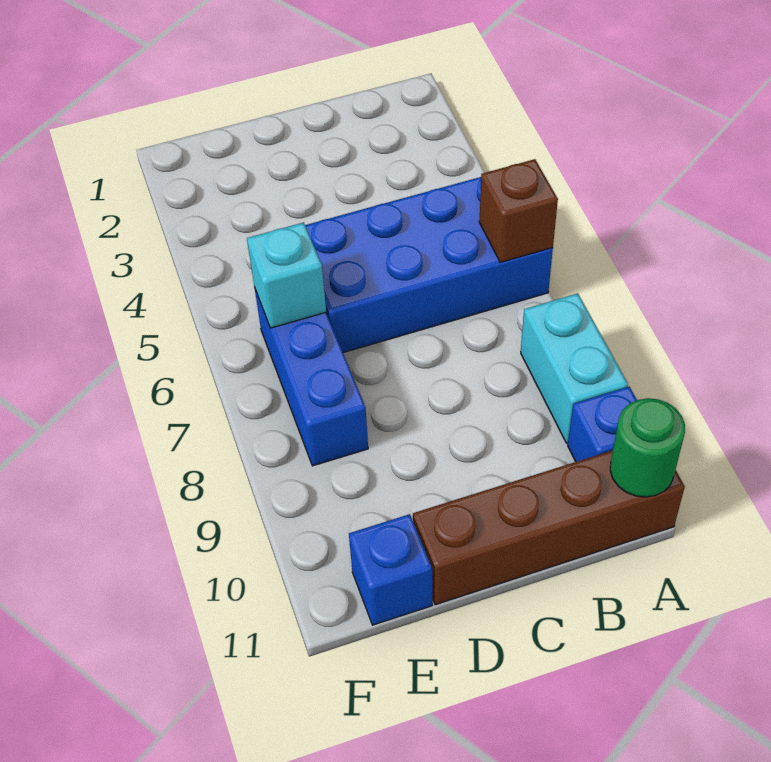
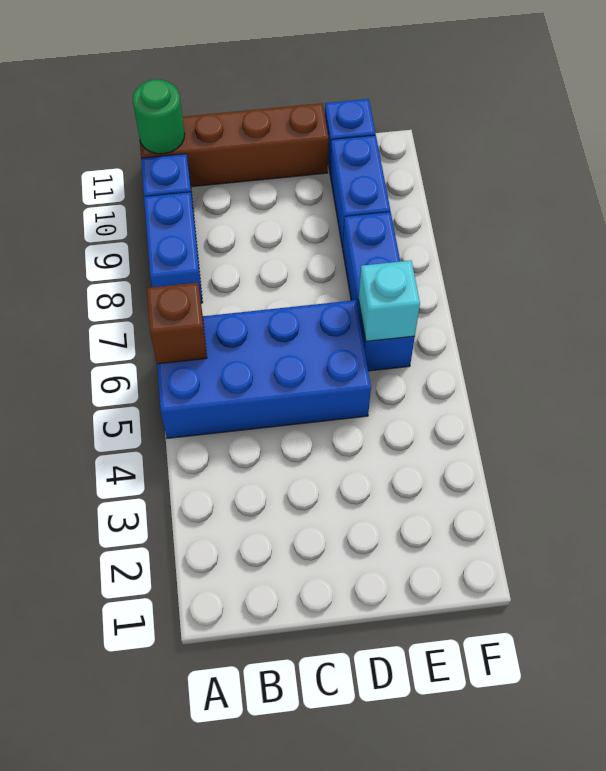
cyan brick A8:A9 level 1 -> blue brick A8:A9 level 1
none -> blue brick E9:E10 level 1

